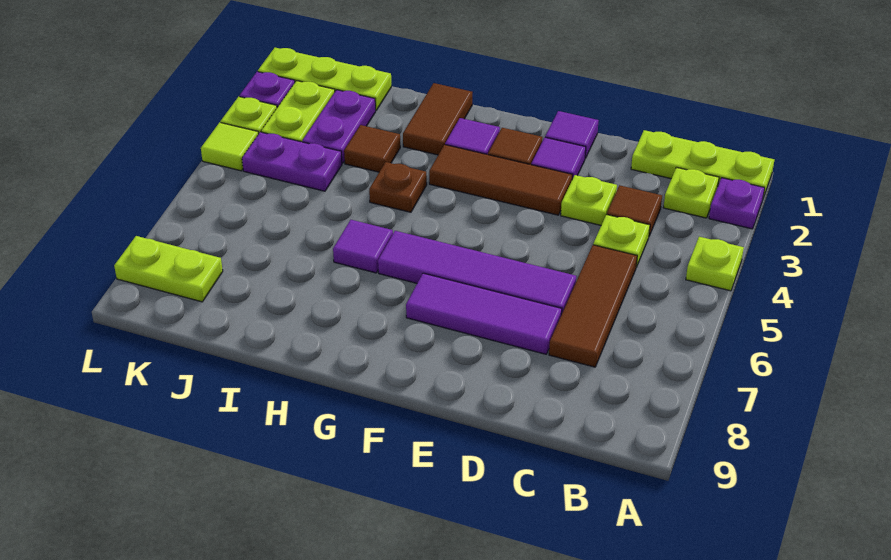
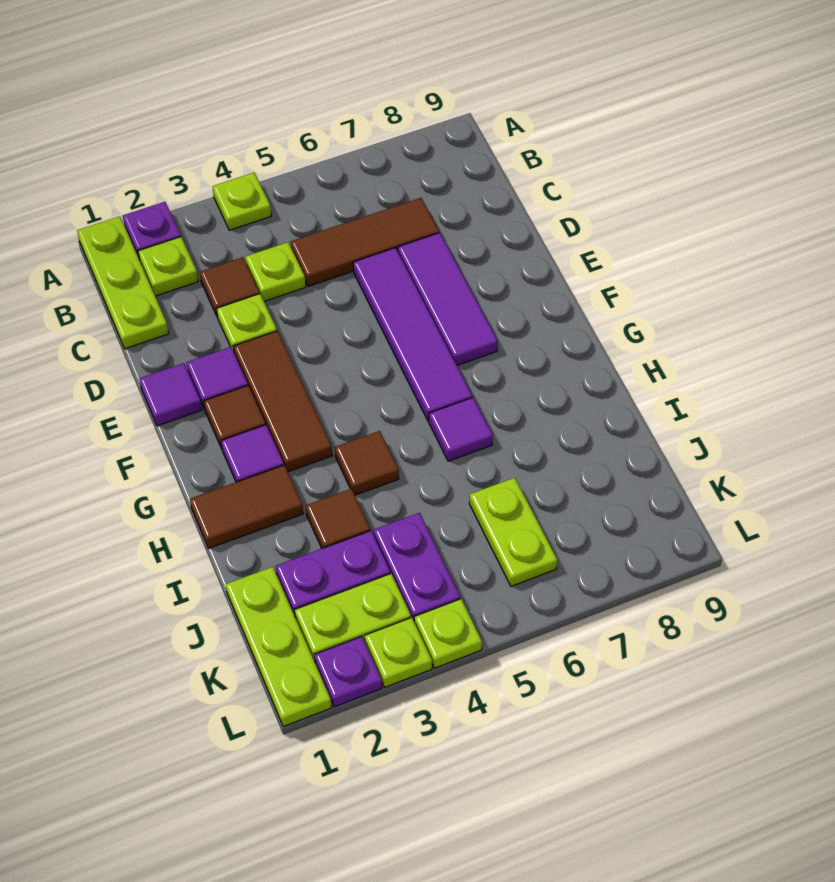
brown plate H4 level 1 -> brown tile H4 level 1
lime plate K8:L8 level 1 -> lime plate J6:K6 level 1
lime tile L4 level 1 -> lime plate L4 level 1

